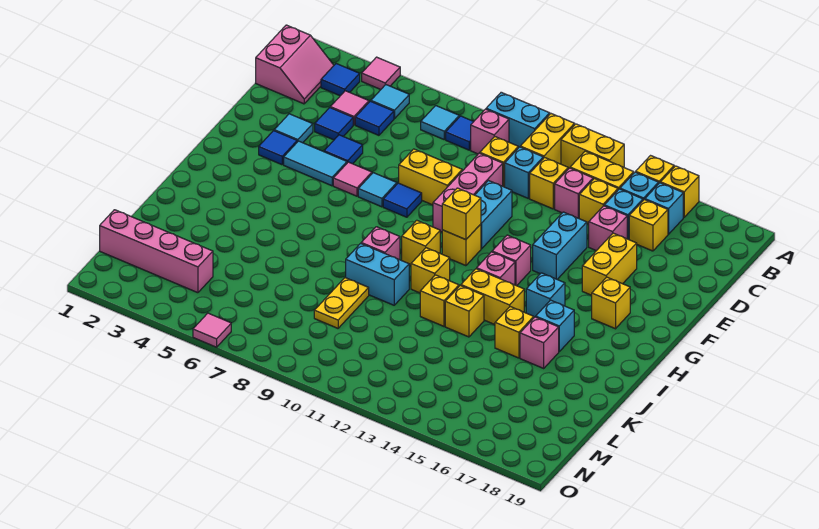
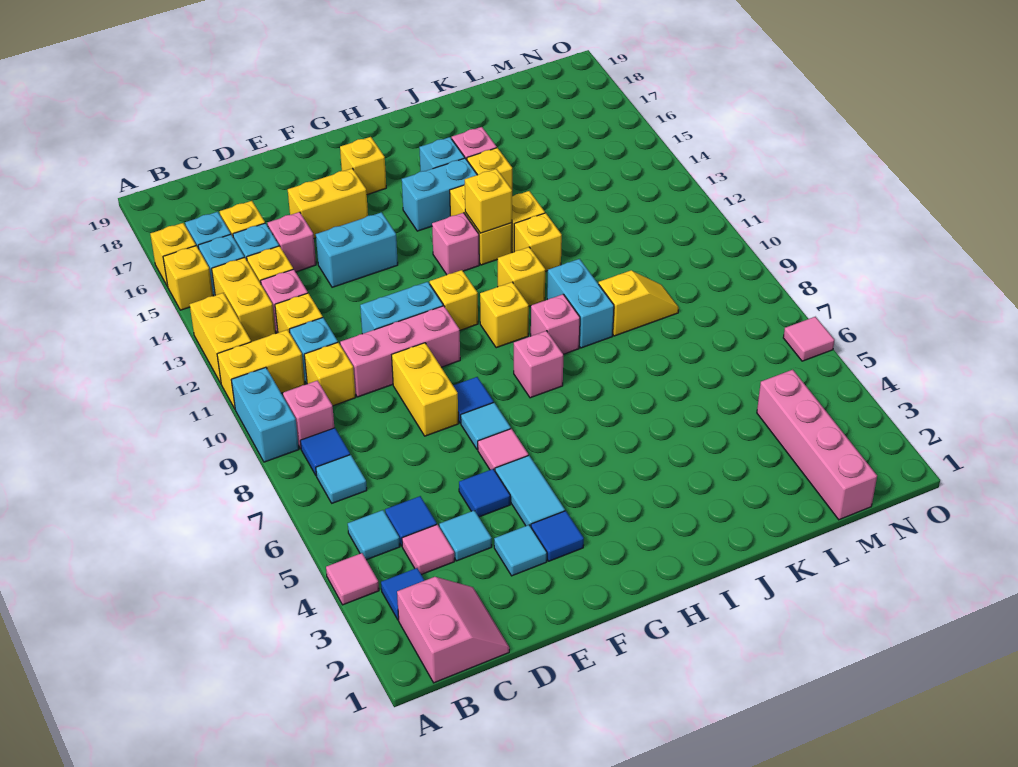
pink slope B1:C2 level 1 top 1 -> pink slope B1:C2 level 1 top B
blue tile D4 level 1 -> cyan tile D4 level 1
yellow brick G11 level 2 -> yellow brick I13 level 2
pink brick G13 level 1 -> pink brick H8 level 1
cyan brick H15 level 1 -> cyan brick H15:I15 level 1
yellow plate K9:L9 level 1 -> yellow slope K9:L9 level 1 top K

